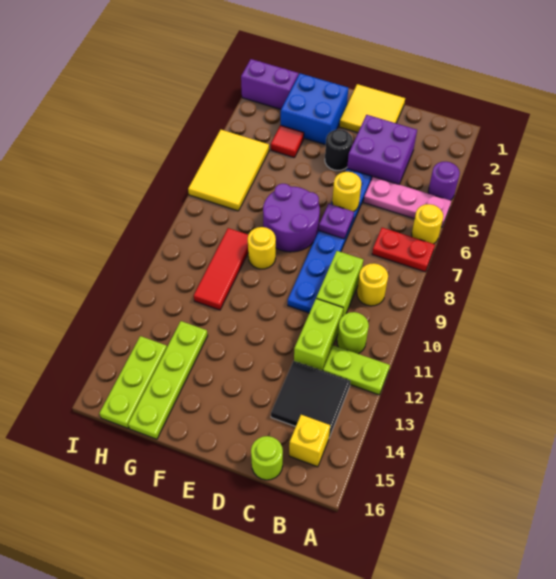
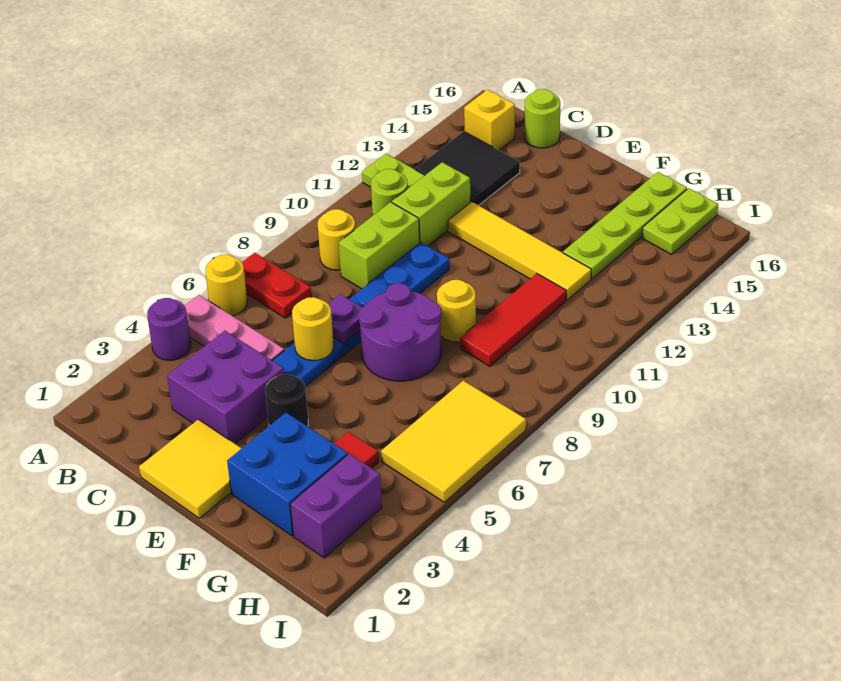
none -> yellow tile D12:G12 level 1
purple brick H2:I2 level 1 -> purple brick H2:H3 level 1
lime plate H14:H16 level 1 -> lime plate H15:H16 level 1

